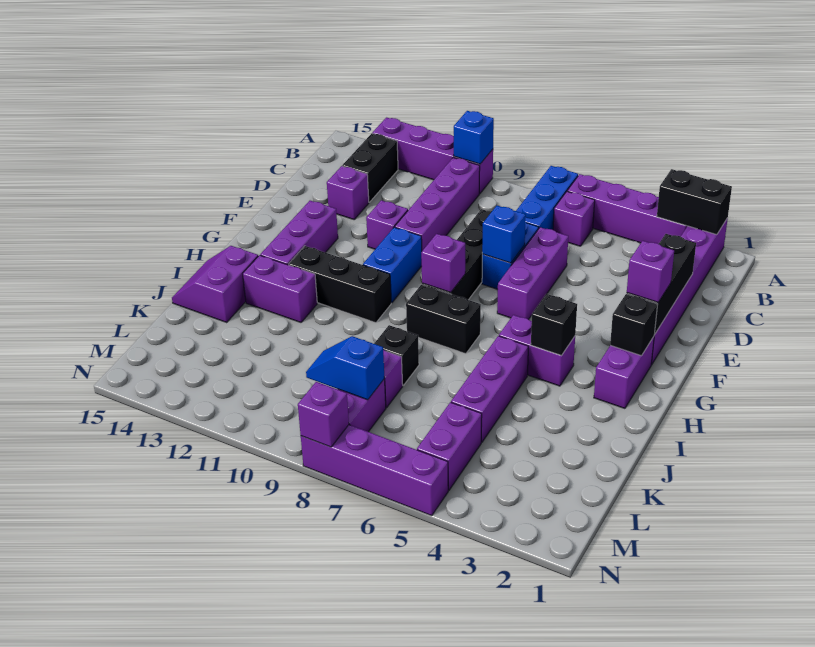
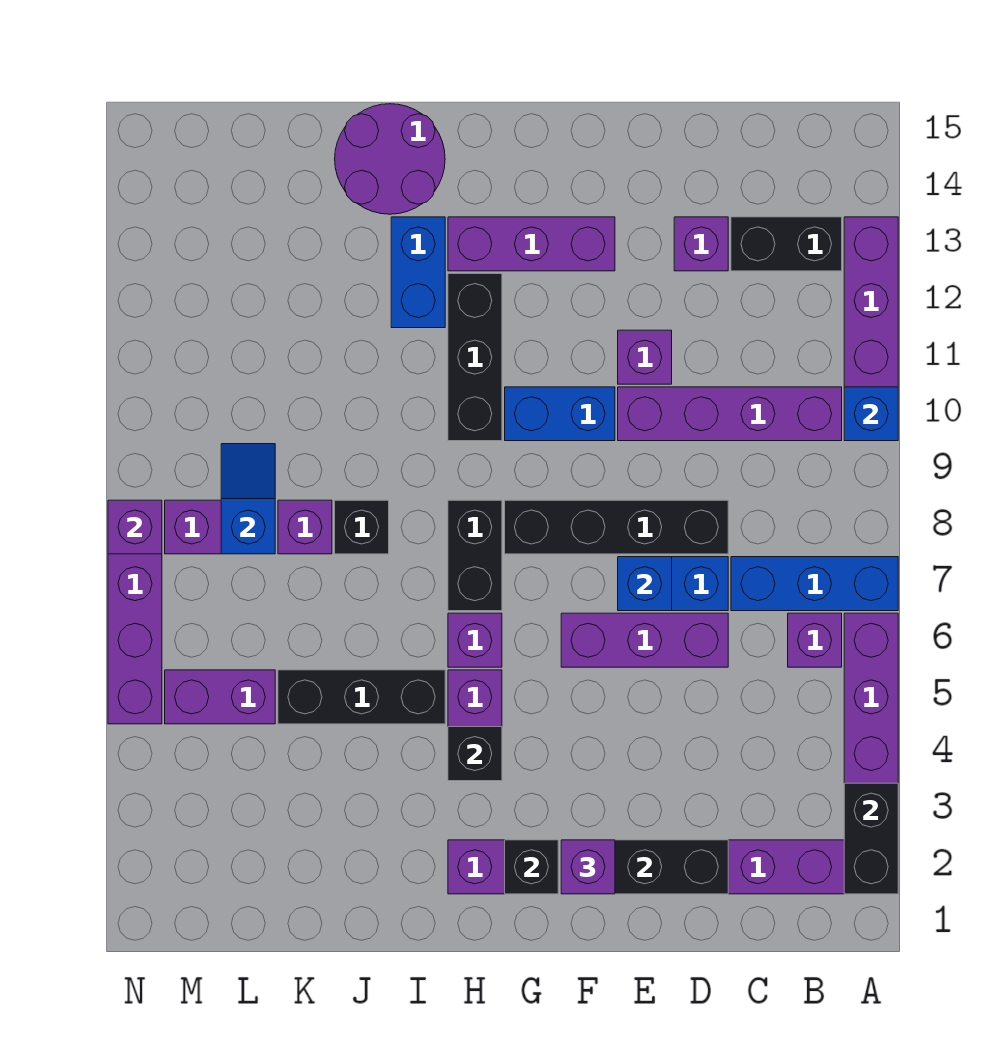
purple brick G8 level 2 -> purple brick H6 level 1
purple brick I5:K5 level 1 -> black brick I5:K5 level 1
purple brick I12:I13 level 1 -> blue brick I12:I13 level 1
purple slope I14:J15 level 1 top 14 -> purple round brick I14:J15 level 1

